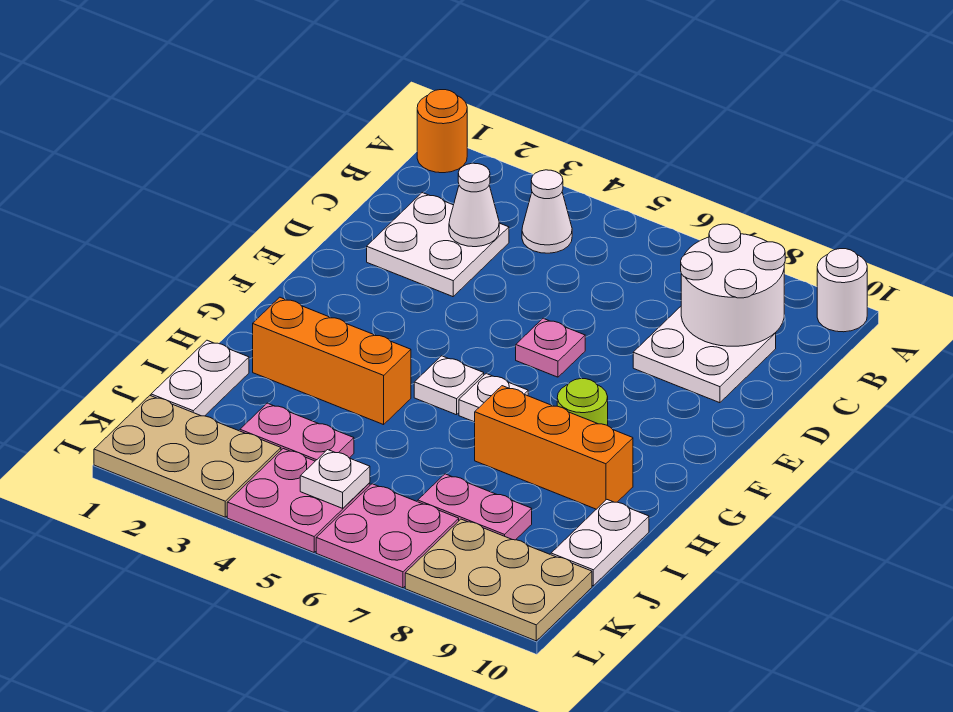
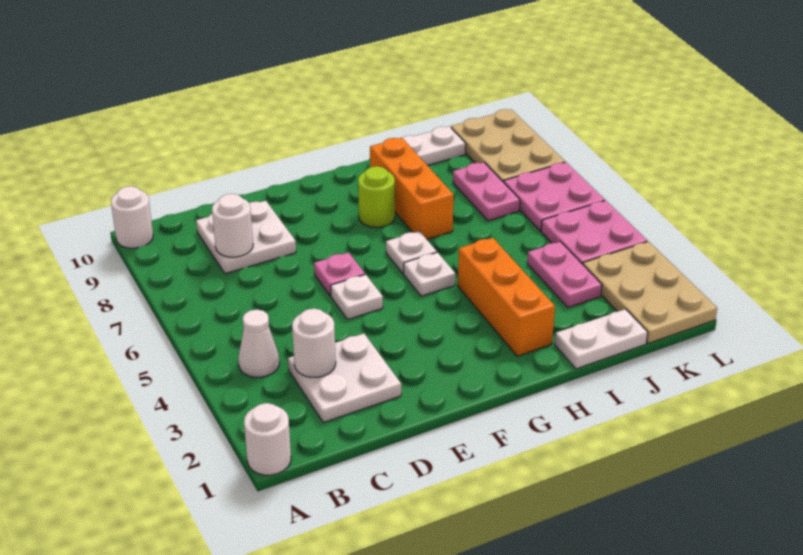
orange round brick A1 level 1 -> white round brick A1 level 1
white round brick B8:C9 level 2 -> white round brick C8 level 2
white cone C3 level 2 -> white round brick C3 level 2
white plate K5 level 2 -> white plate E5 level 1

